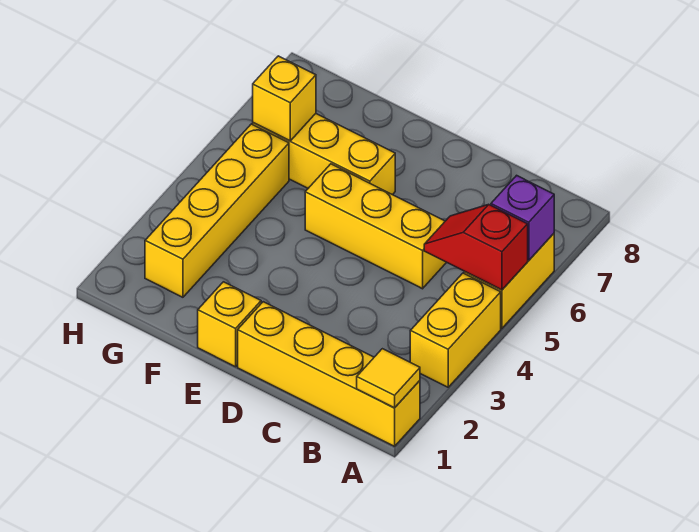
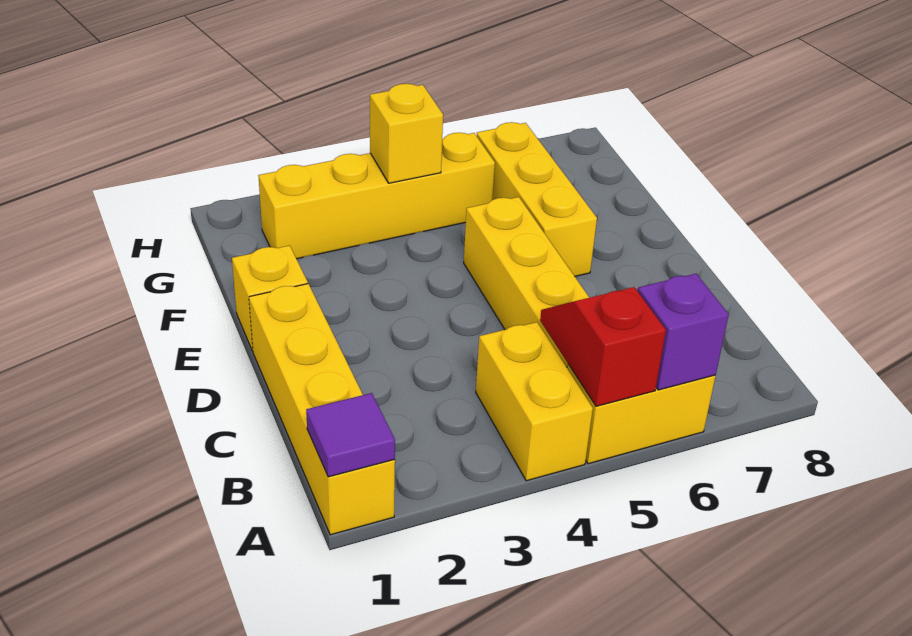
yellow tile A1 level 2 -> purple tile A1 level 2
yellow brick A3:A4 level 1 -> yellow brick A4:B4 level 1
yellow brick G6 level 2 -> yellow brick G4 level 2

